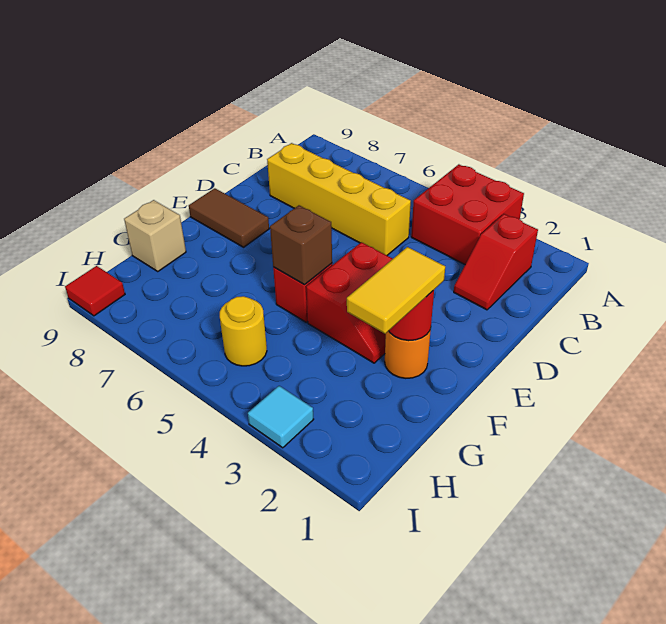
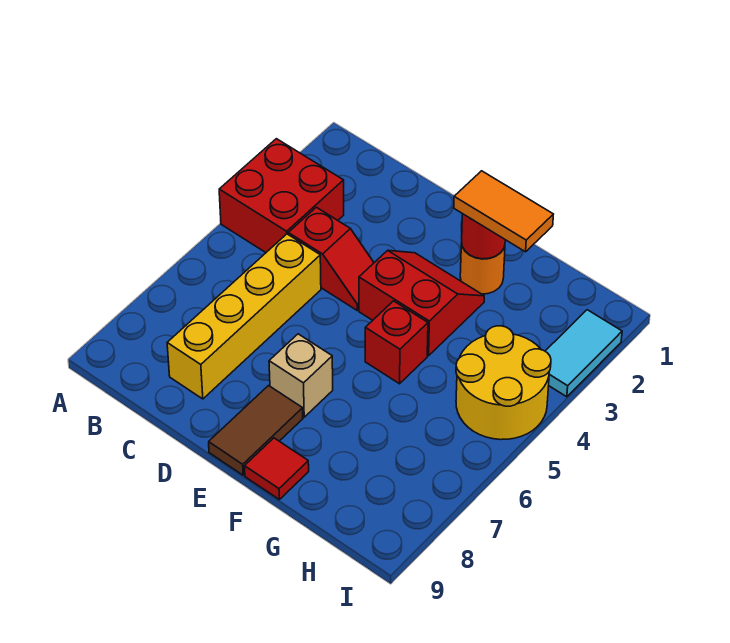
red slope B2:C2 level 1 top B -> red slope C4:D4 level 1 top C
yellow tile F2:G2 level 3 -> orange tile F2:G2 level 3
brown brick F5 level 2 -> none
tan brick G9 level 1 -> tan brick E7 level 1
yellow round brick H5 level 1 -> yellow round brick H4:I5 level 1
cyan tile I3 level 1 -> cyan tile I2:I3 level 1
red tile I9 level 1 -> red tile F9 level 1

